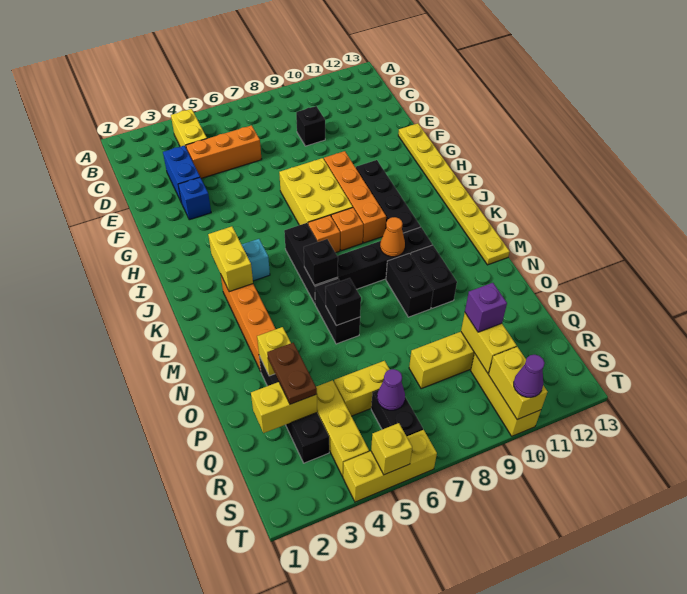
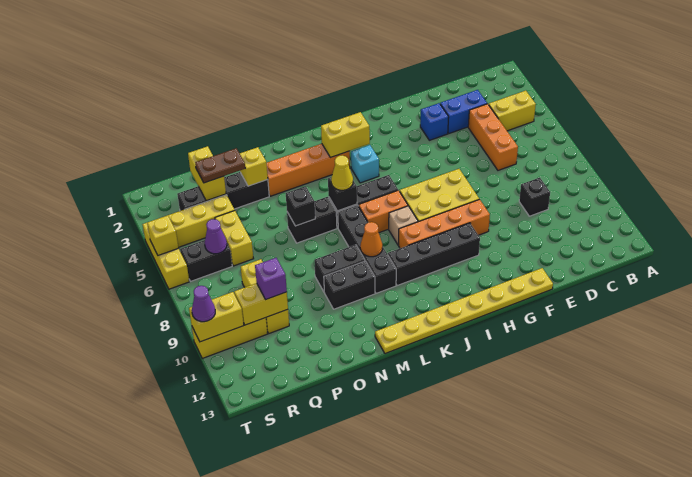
orange brick J7 level 1 -> orange brick J7:K7 level 1
orange brick J8 level 1 -> tan brick J8 level 1
none -> yellow cone L6 level 3

